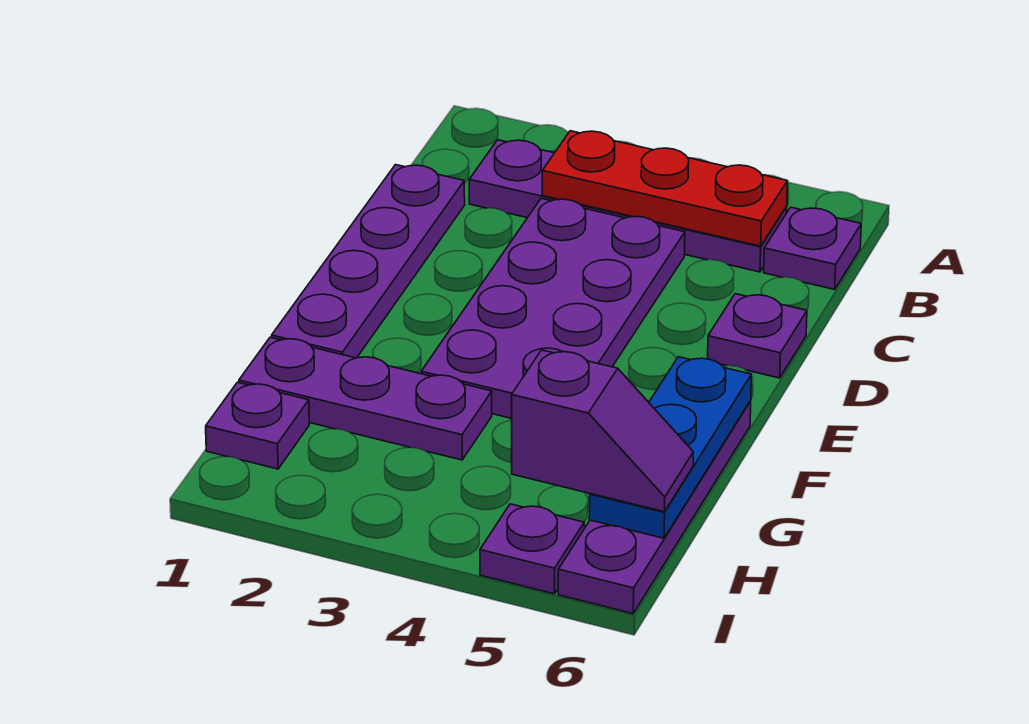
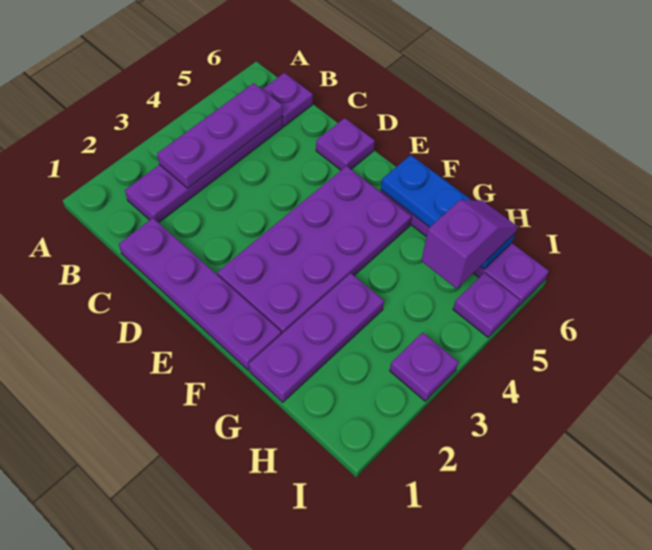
red plate B3:B5 level 2 -> purple plate B3:B5 level 2
purple plate C3:F4 level 1 -> purple plate E2:F5 level 1
purple plate H1 level 1 -> purple plate I3 level 1

